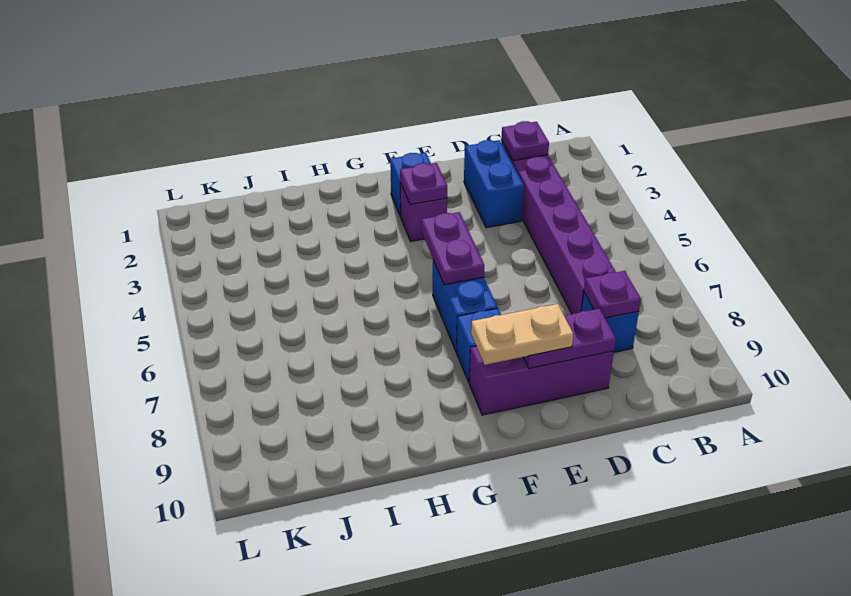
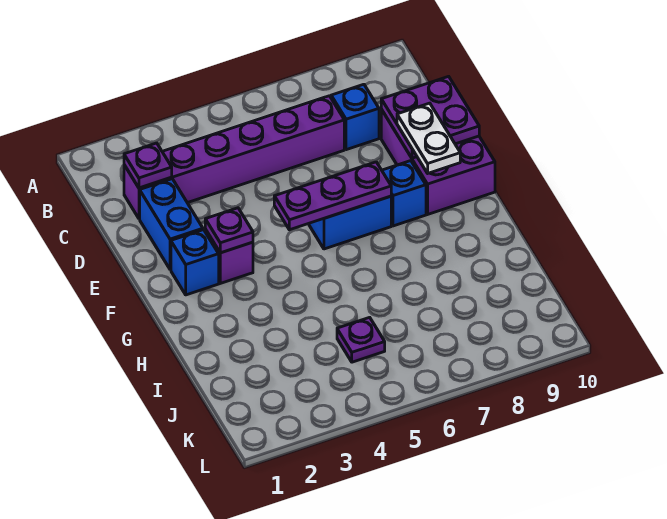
purple plate C8 level 2 -> purple plate J5 level 1
blue brick D2:D3 level 1 -> blue brick D2:E2 level 1
purple brick D9:F9 level 1 -> purple brick D9:F10 level 1
purple plate D9:E9 level 2 -> purple plate D9:E10 level 2
tan plate E9:F9 level 3 -> white plate E9:F9 level 3
purple plate F5:F6 level 2 -> purple plate F5:F7 level 2

